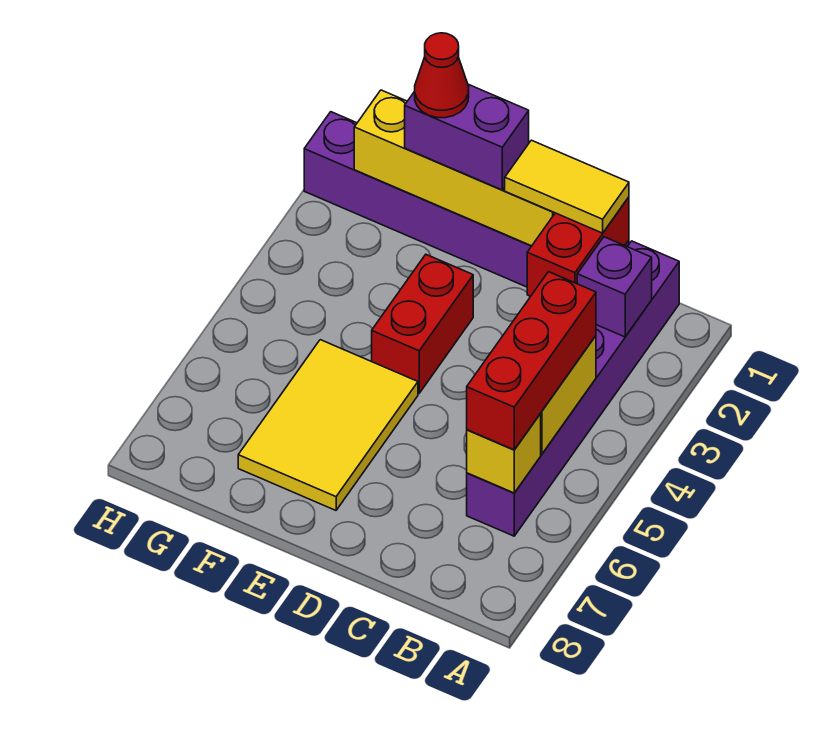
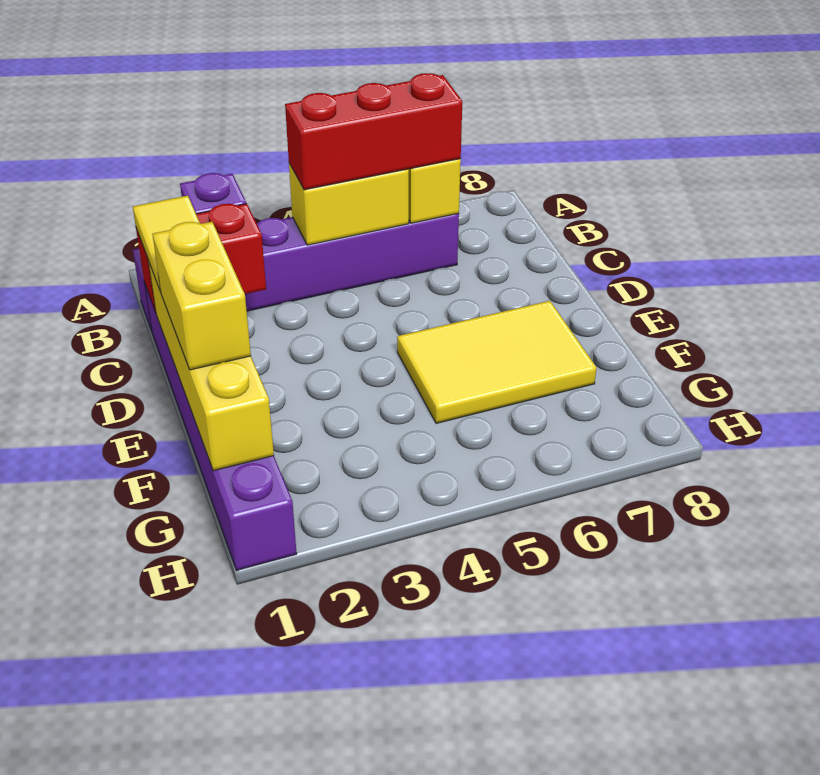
purple brick E1:F1 level 3 -> yellow brick E1:F1 level 3
red brick E3:E4 level 1 -> none
red cone F1 level 4 -> none

